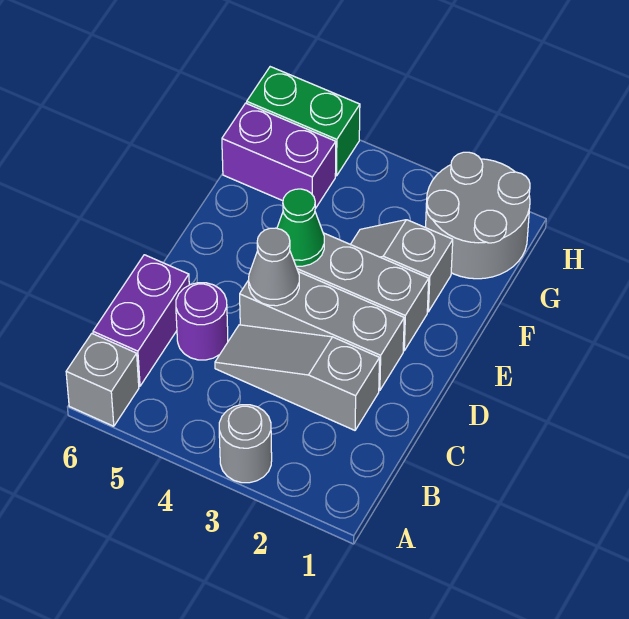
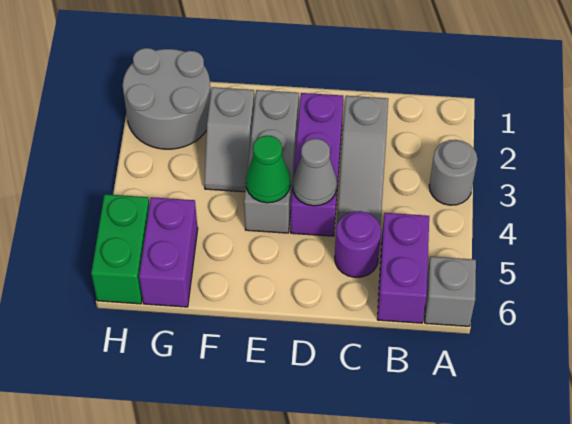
purple brick B6:C6 level 1 -> purple brick B5:B6 level 1
grey brick D2:D4 level 1 -> purple brick D2:D4 level 1

